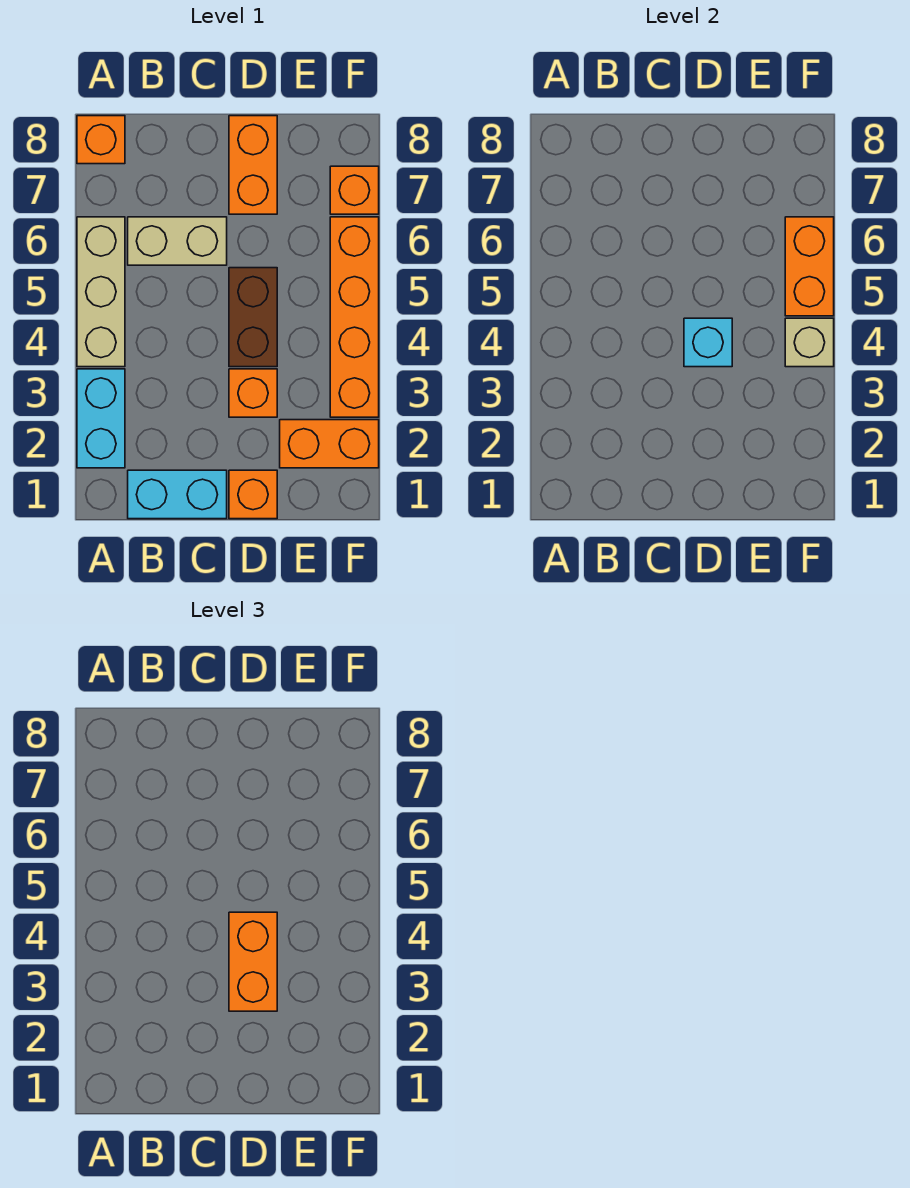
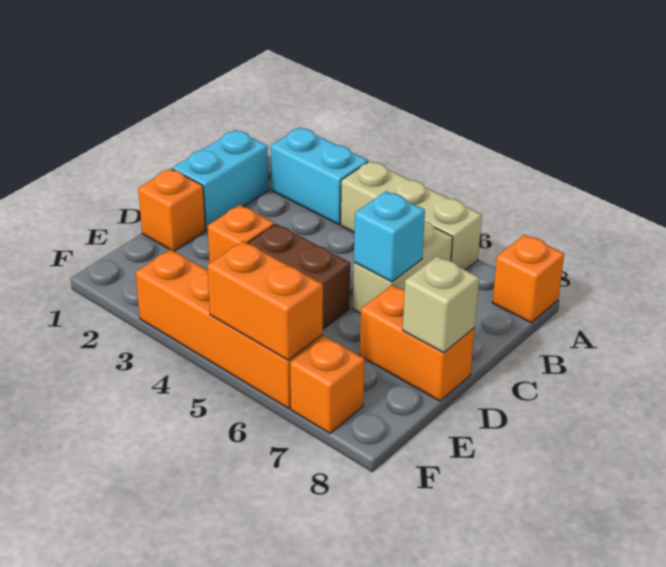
orange brick D3:D4 level 3 -> none
cyan brick D4 level 2 -> cyan brick C6 level 2
orange brick E2:F2 level 1 -> none
tan brick F4 level 2 -> tan brick D8 level 2

